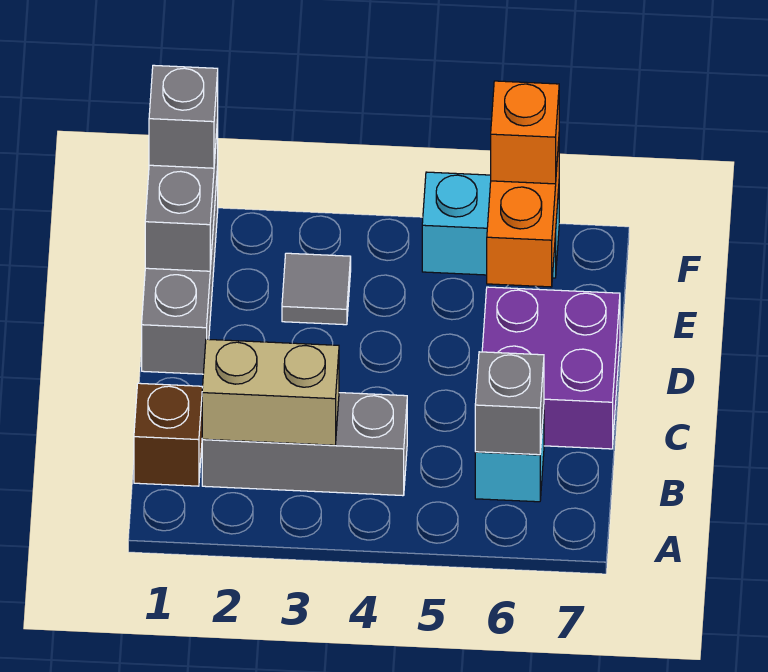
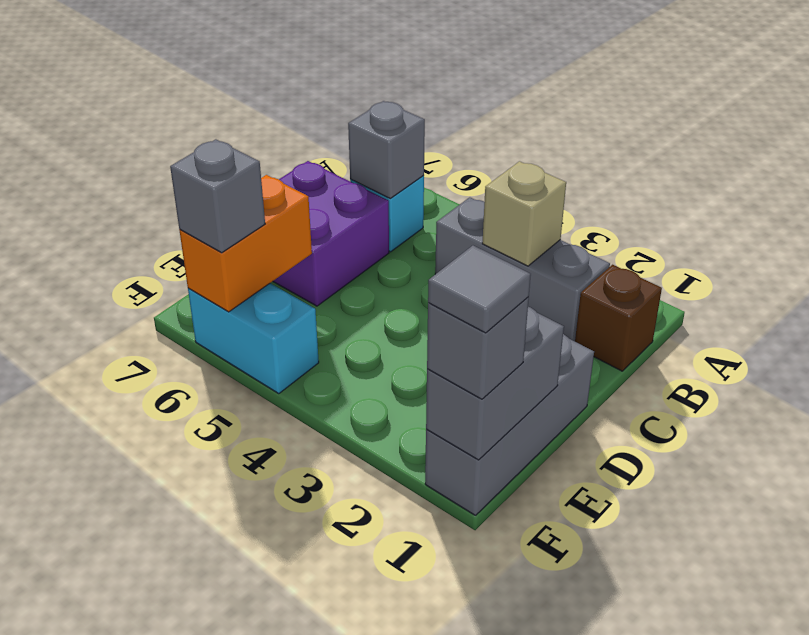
tan brick B2:B3 level 2 -> tan brick B3 level 2
grey tile E3 level 1 -> grey tile F1 level 4
orange brick F6 level 3 -> grey brick F6 level 3

